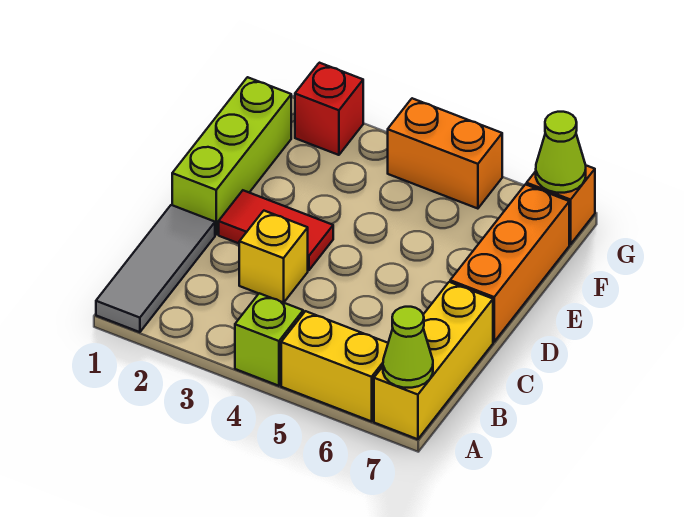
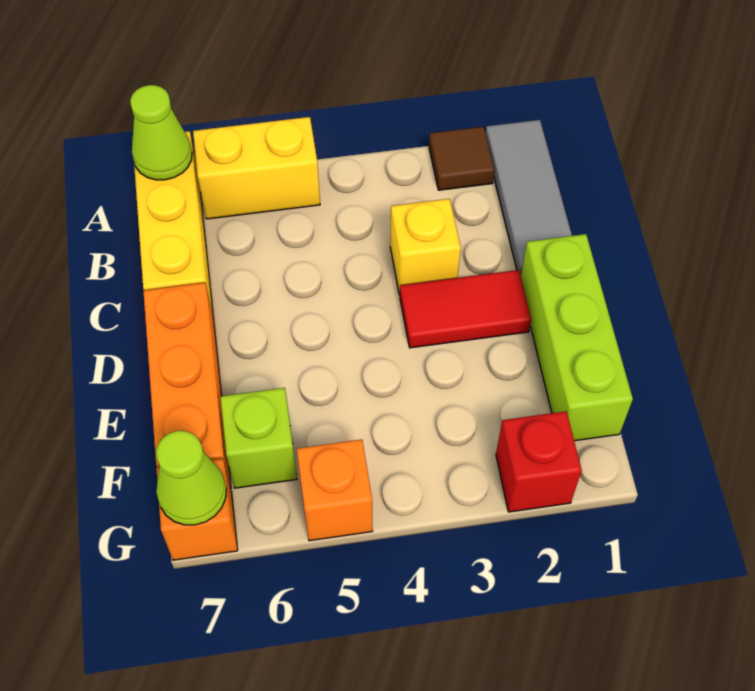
none -> brown tile A2 level 1
lime brick A4 level 1 -> lime brick F6 level 1
orange brick G4:G5 level 1 -> orange brick G5 level 1

